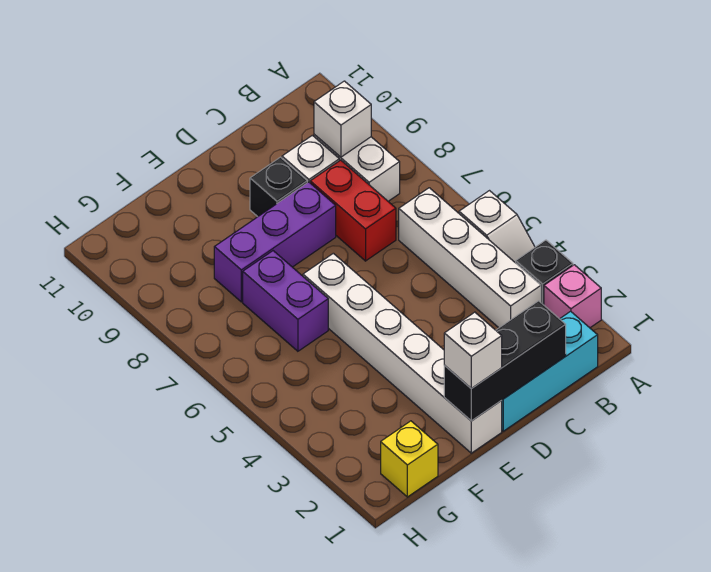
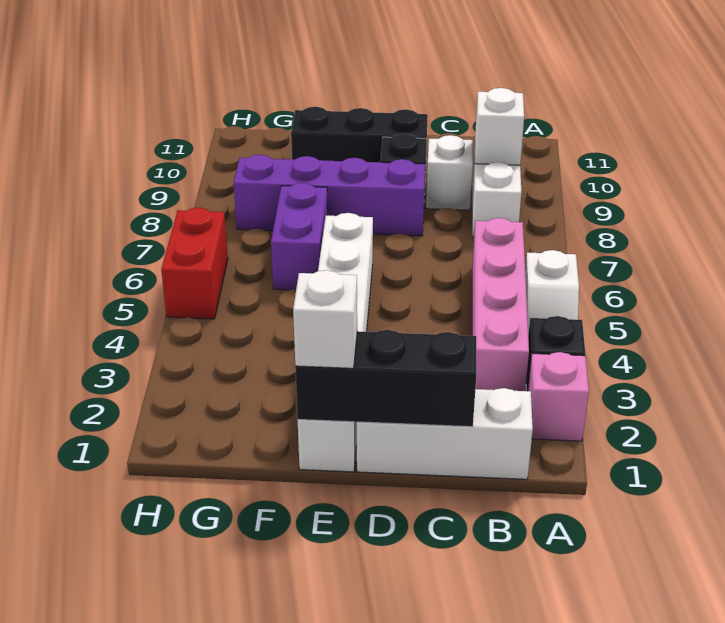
cyan brick B1:D1 level 1 -> white brick B1:D1 level 1
white brick B3:B6 level 1 -> pink brick B3:B6 level 1
red brick C7:C8 level 1 -> red brick H5:H6 level 1
purple brick D8:F8 level 1 -> purple brick D8:G8 level 1
none -> black brick D10:F10 level 1
yellow brick G1 level 1 -> none

